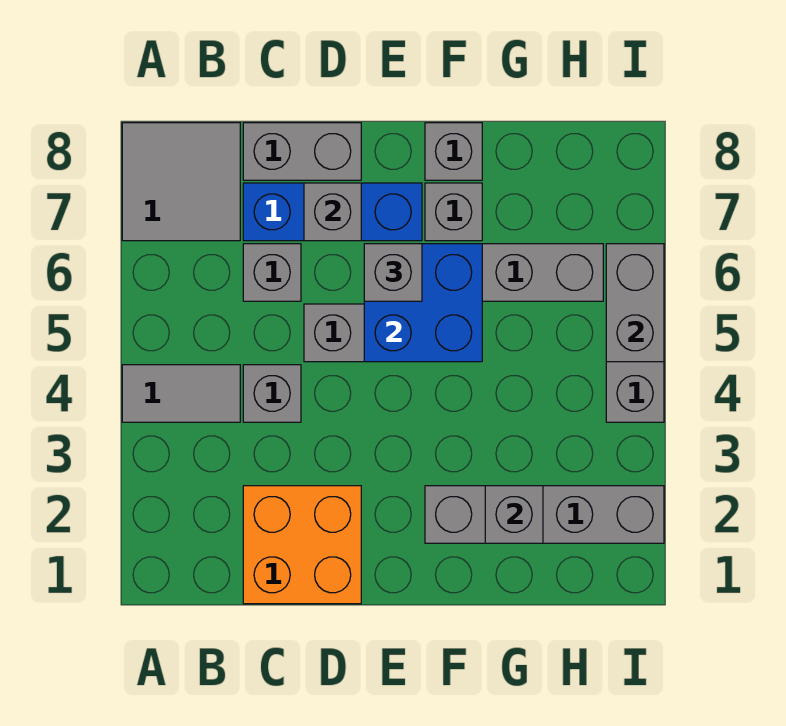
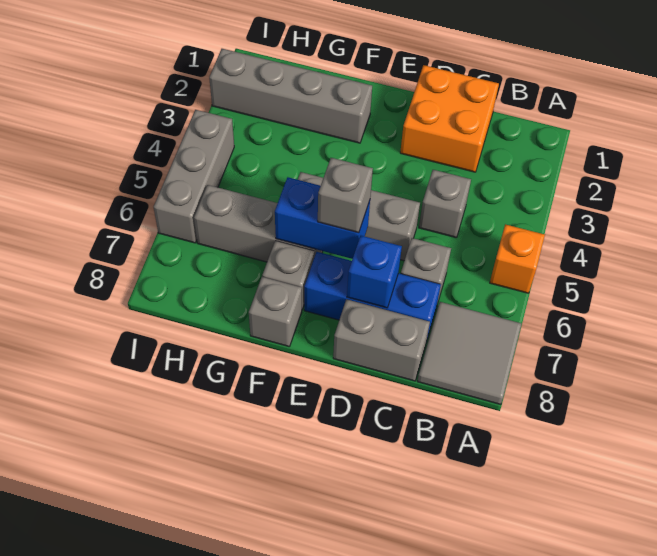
grey tile A4:B4 level 1 -> none
none -> orange brick A5 level 1
grey brick D7 level 2 -> blue brick D7 level 2
blue brick E5:F6 level 2 -> blue brick E6:F6 level 2
grey brick G2 level 2 -> none
grey brick I5:I6 level 2 -> none

